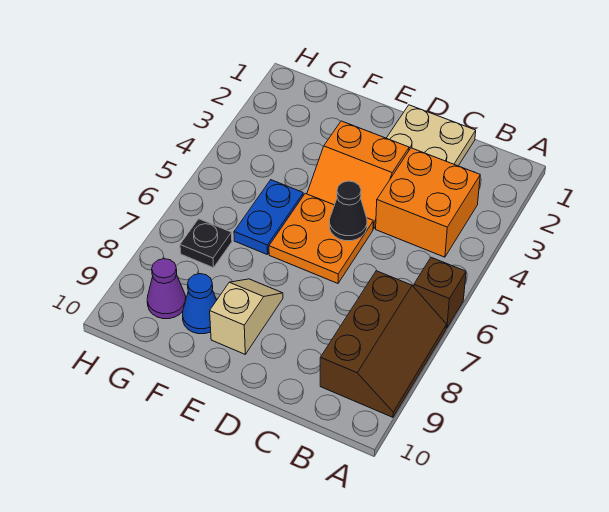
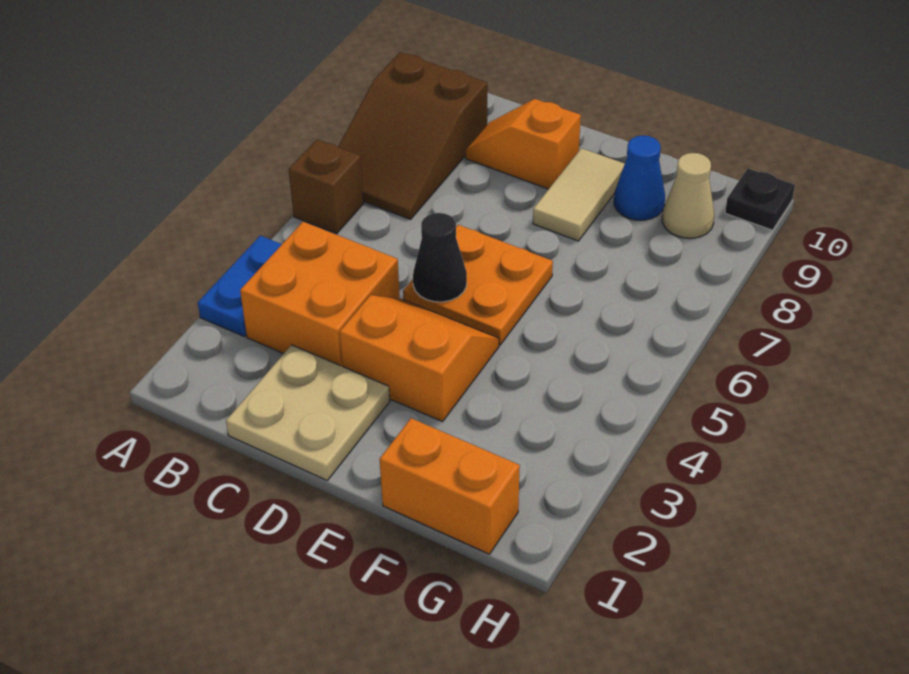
brown slope A7:B9 level 1 top B -> brown slope A7:B9 level 1 top 9
none -> orange slope C9:D9 level 1 top D
tan slope E8:E9 level 1 top 9 -> tan tile E8:E9 level 1
none -> orange brick F1:G1 level 1
blue plate F5:F6 level 1 -> blue plate A3:A4 level 1
black plate G7 level 1 -> black plate H10 level 1
purple cone G9 level 1 -> tan cone G9 level 1

